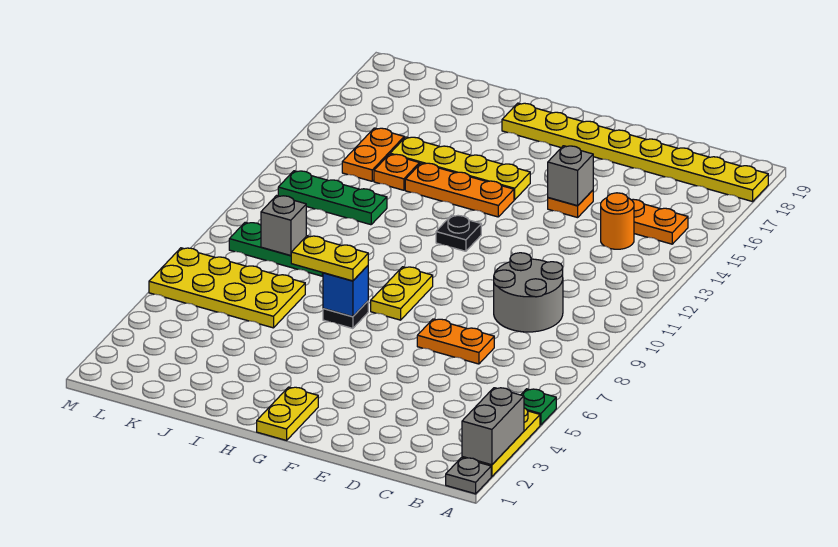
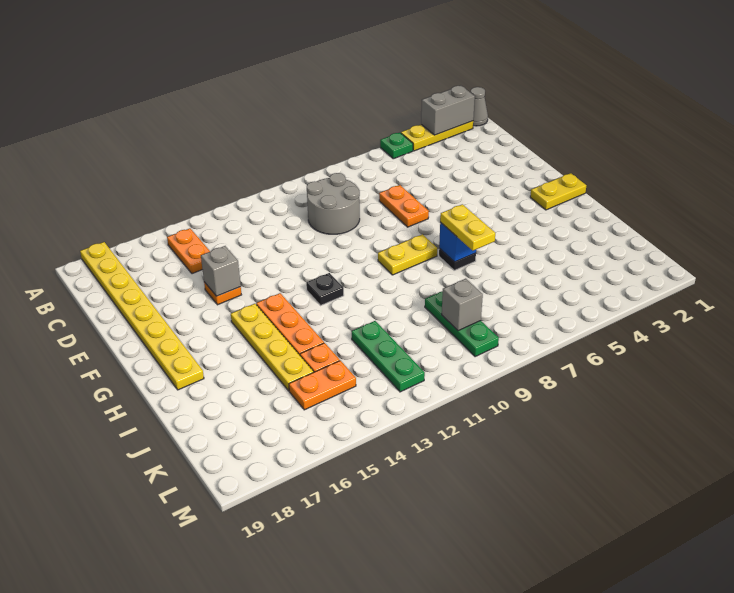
grey plate A1 level 1 -> grey cone A1 level 1
orange round brick C14 level 1 -> none
yellow plate J6:M7 level 1 -> none

